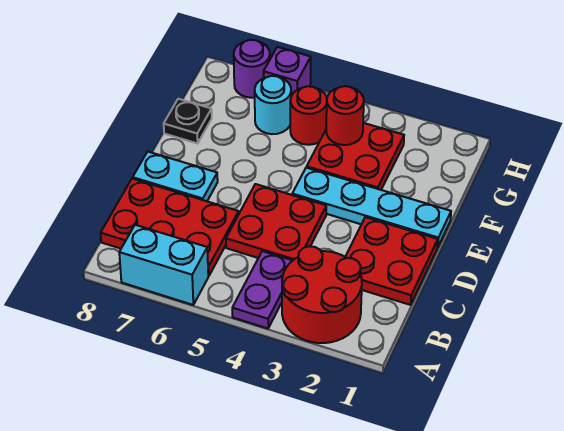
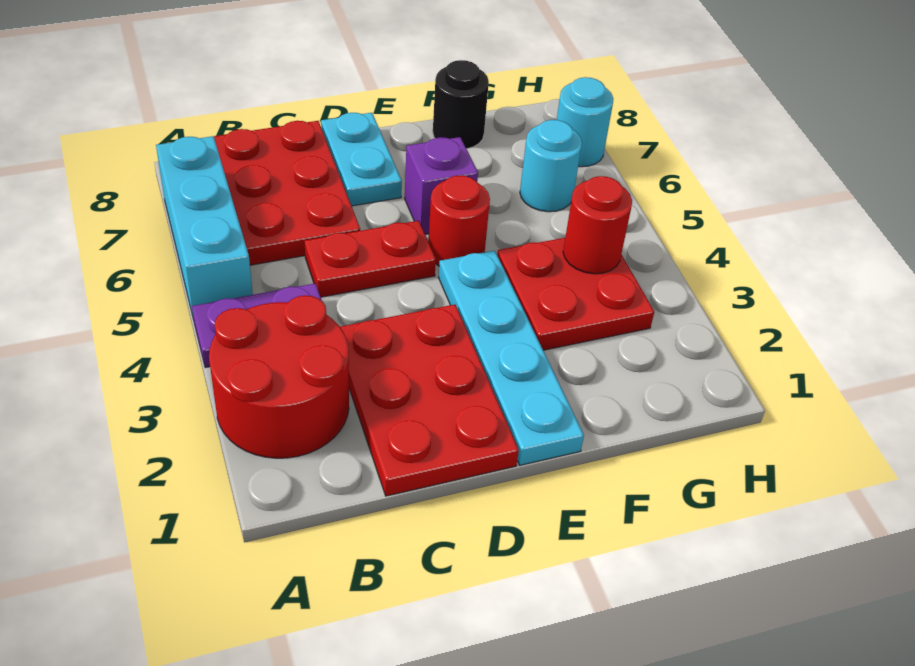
cyan brick A6:A7 level 1 -> cyan brick A5:A7 level 1
red plate C1:D2 level 1 -> red plate C1:D3 level 1
red plate C4:D5 level 1 -> red plate C5:D5 level 1
black plate F8 level 1 -> black round brick F8 level 1
red round brick G5 level 1 -> red round brick E5 level 1
purple brick H6 level 1 -> purple brick E6 level 1
purple round brick H7 level 1 -> cyan round brick H7 level 1

